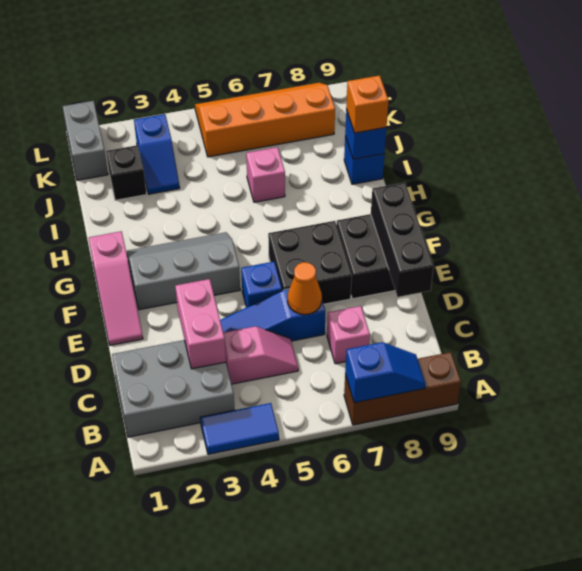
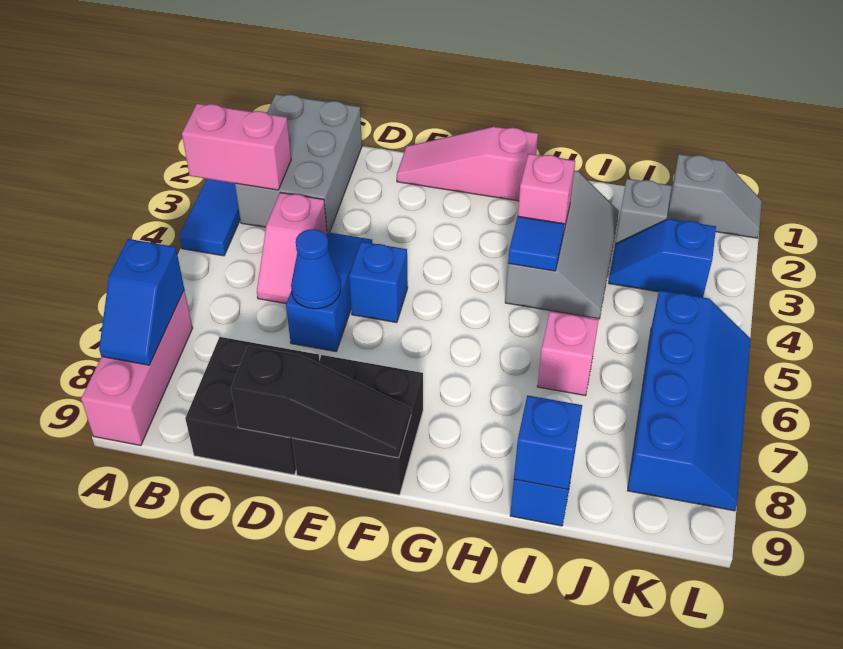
brown brick A7:A9 level 1 -> pink brick A7:A9 level 1
pink brick C3:D3 level 2 -> pink brick A3:B3 level 2
pink brick C7 level 1 -> pink brick H3 level 2
orange cone D6 level 2 -> blue cone D6 level 2
black brick D9:F9 level 2 -> black slope D9:F9 level 2 top D
black brick E6:F7 level 1 -> black brick C8:D9 level 1
grey slope F2:G4 level 1 top F -> grey slope H2:I4 level 1 top H
none -> blue tile H4 level 2
orange brick I9 level 3 -> none
black brick J2 level 1 -> grey brick J2 level 1
grey brick K1:L1 level 1 -> grey slope K1:L1 level 1 top K
orange slope K5:L8 level 1 top K -> blue slope K5:L8 level 1 top K

